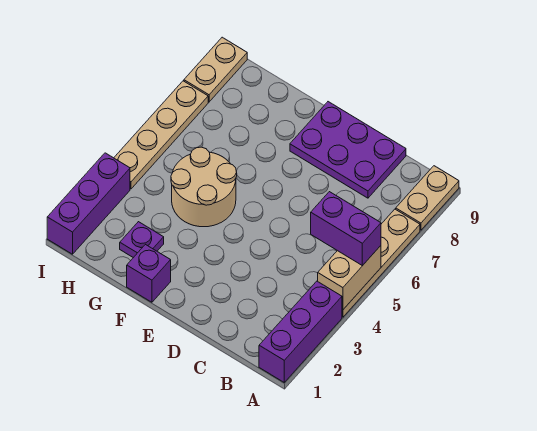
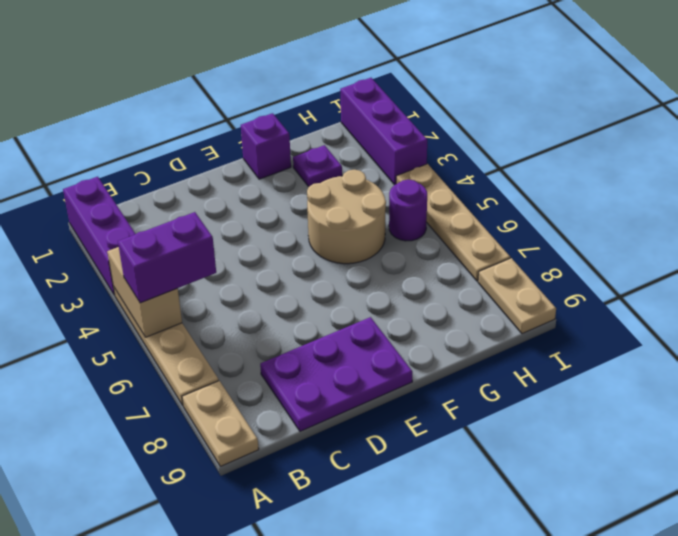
none -> purple round brick H5 level 1

